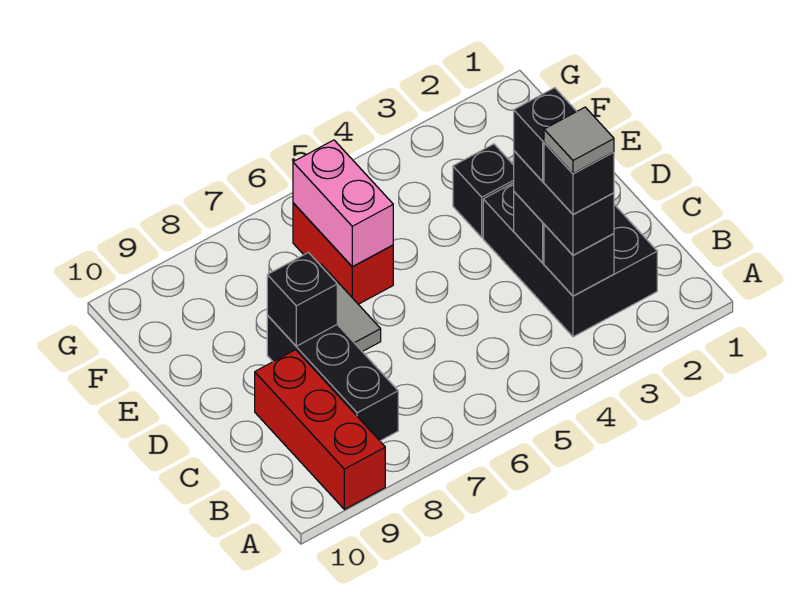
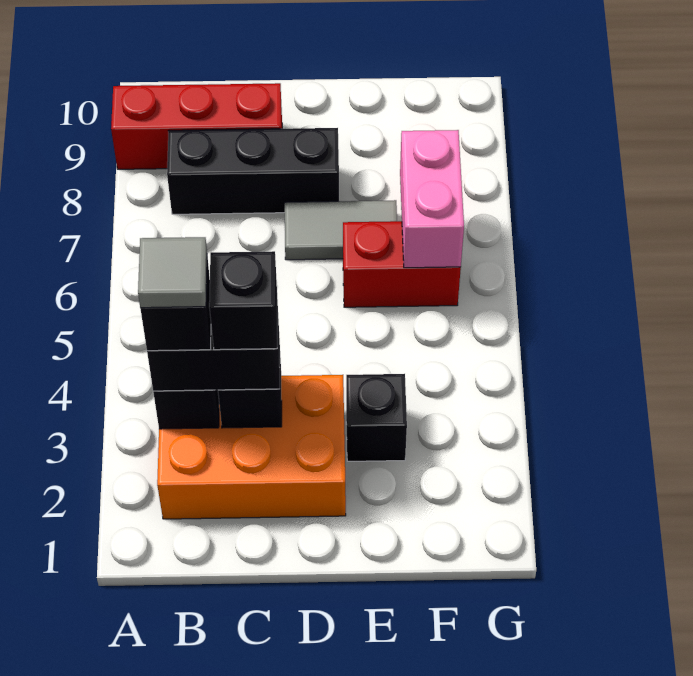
black brick B2:D3 level 1 -> orange brick B2:D3 level 1
black brick D8 level 2 -> none
pink brick E6:F6 level 2 -> pink brick F6:F7 level 2

